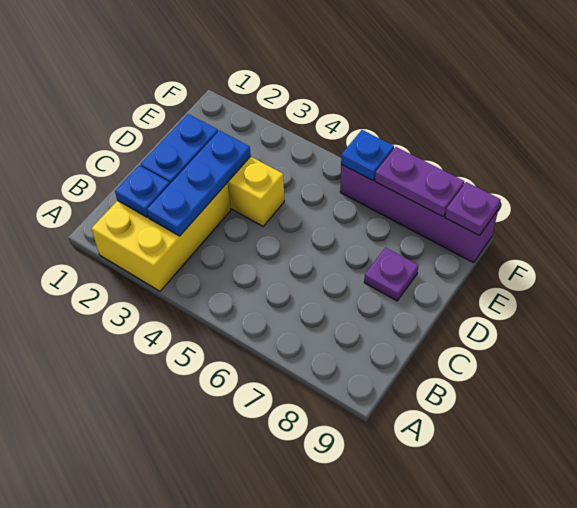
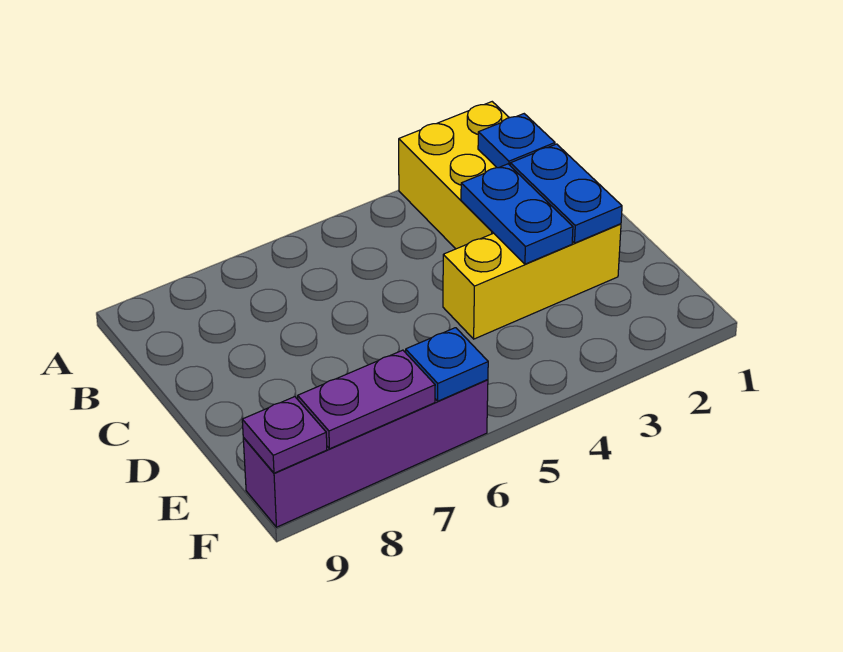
blue plate B3:D3 level 2 -> blue plate C3:D3 level 2
purple plate D8 level 1 -> none

